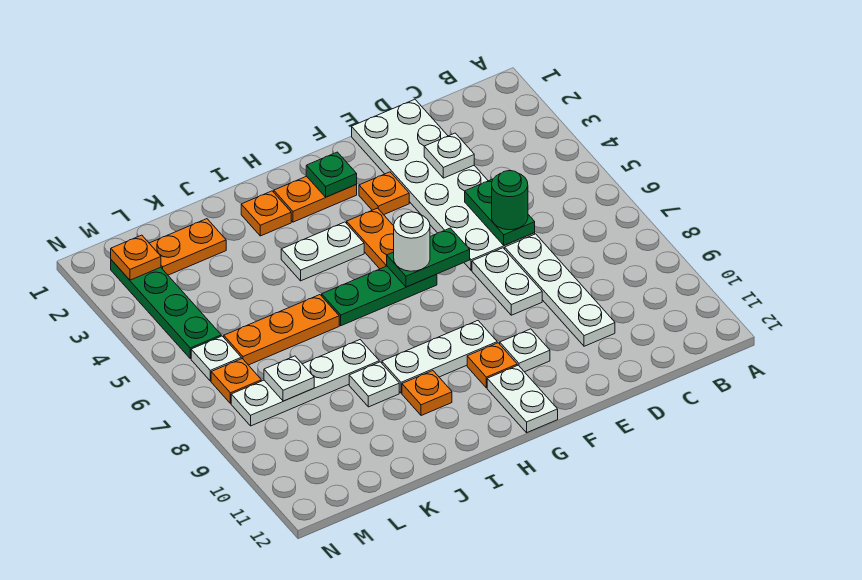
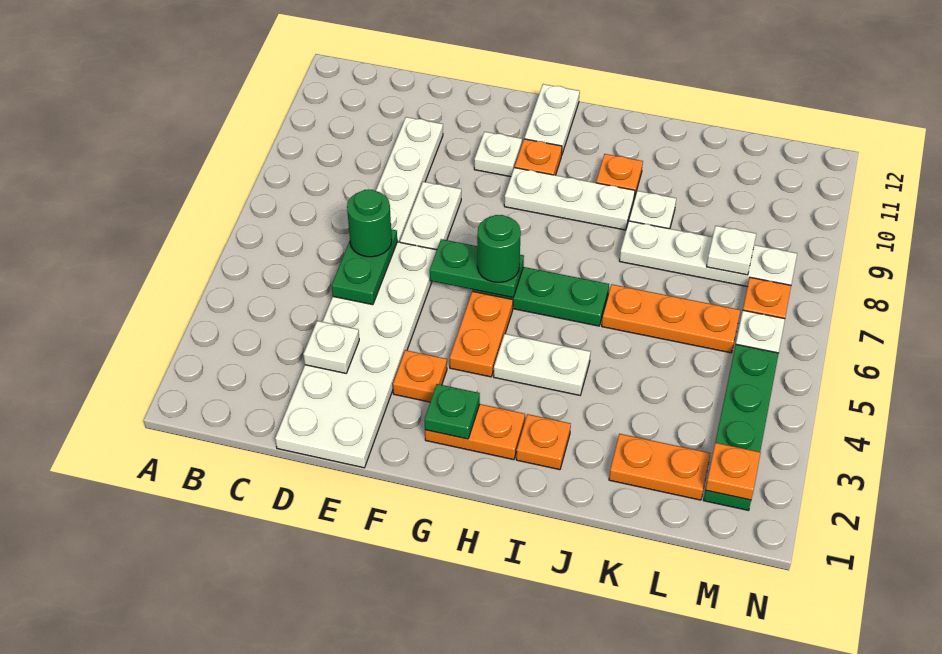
white round brick G6 level 3 -> green round brick G6 level 3

